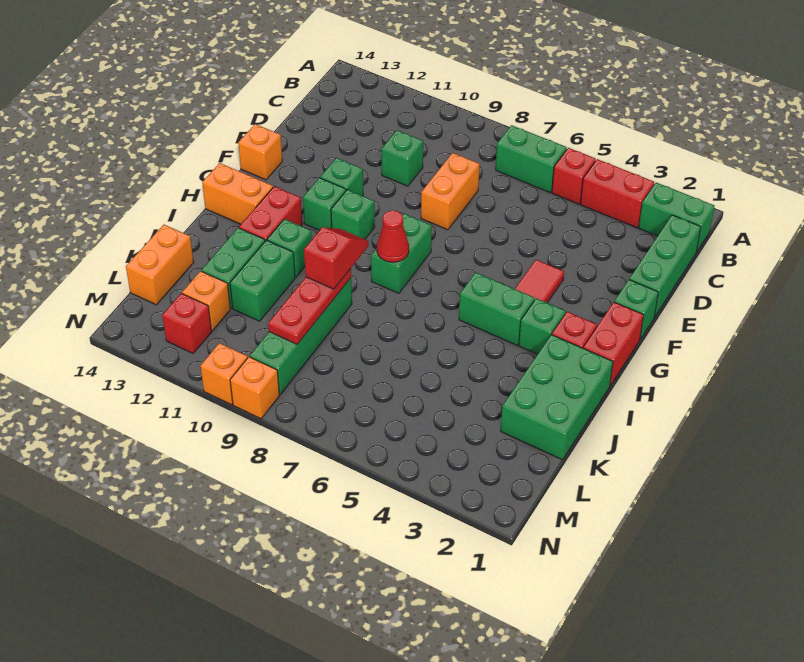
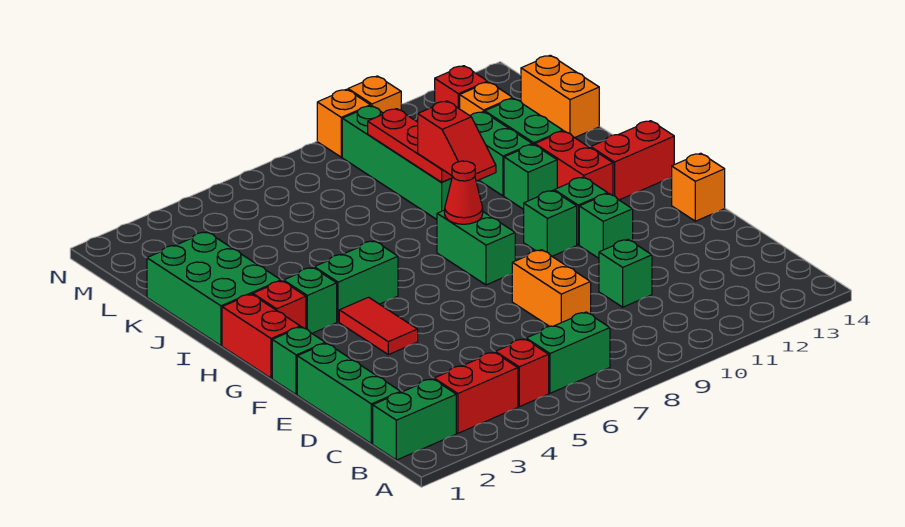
orange brick H13:H14 level 1 -> red brick H13:H14 level 1

